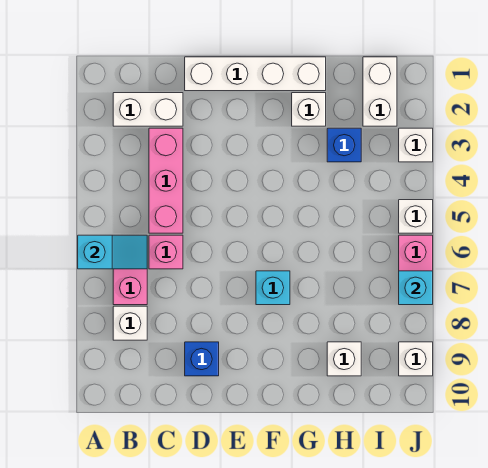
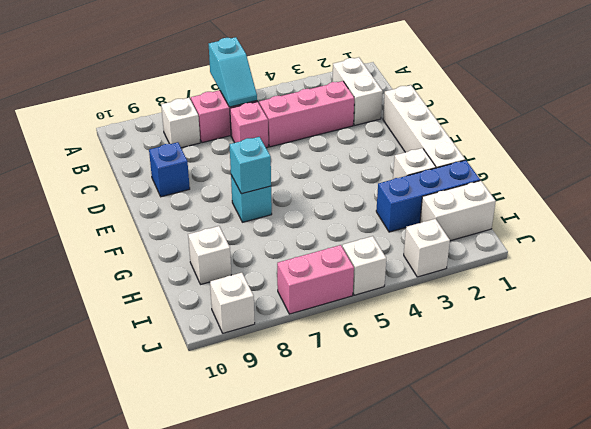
blue brick H3 level 1 -> blue brick H1:H3 level 1
cyan brick J7 level 2 -> cyan brick F7 level 2

